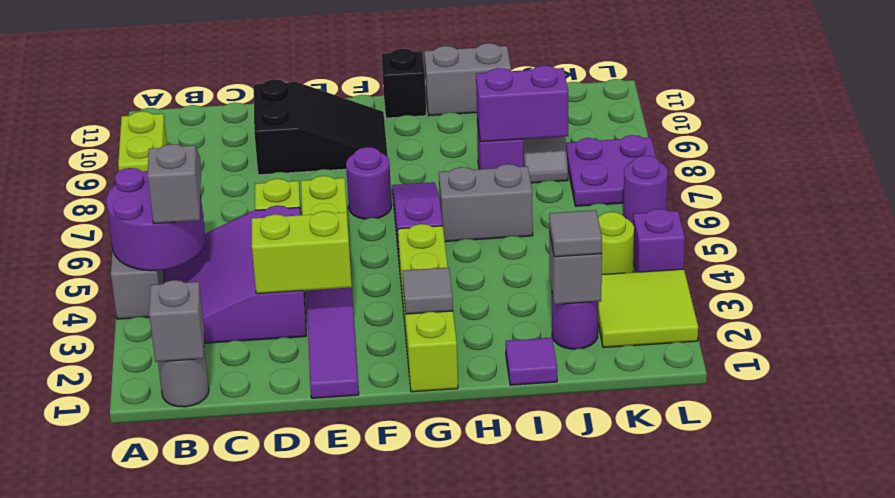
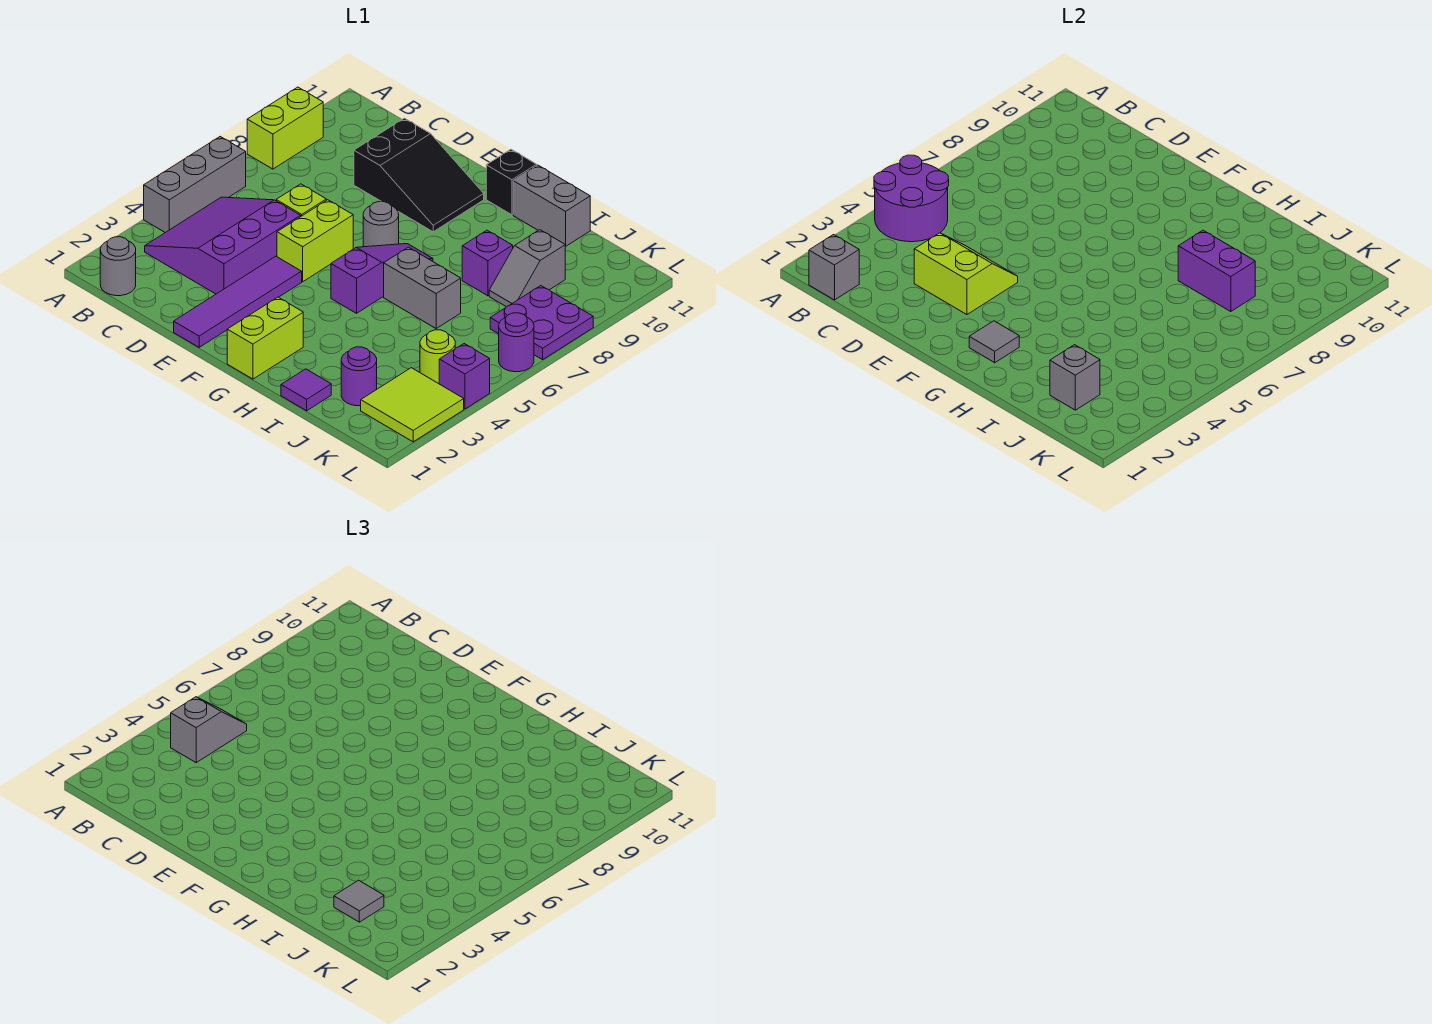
purple round brick F7 level 1 -> grey round brick F7 level 1
lime brick G1:G4 level 1 -> lime brick G1:G2 level 1

